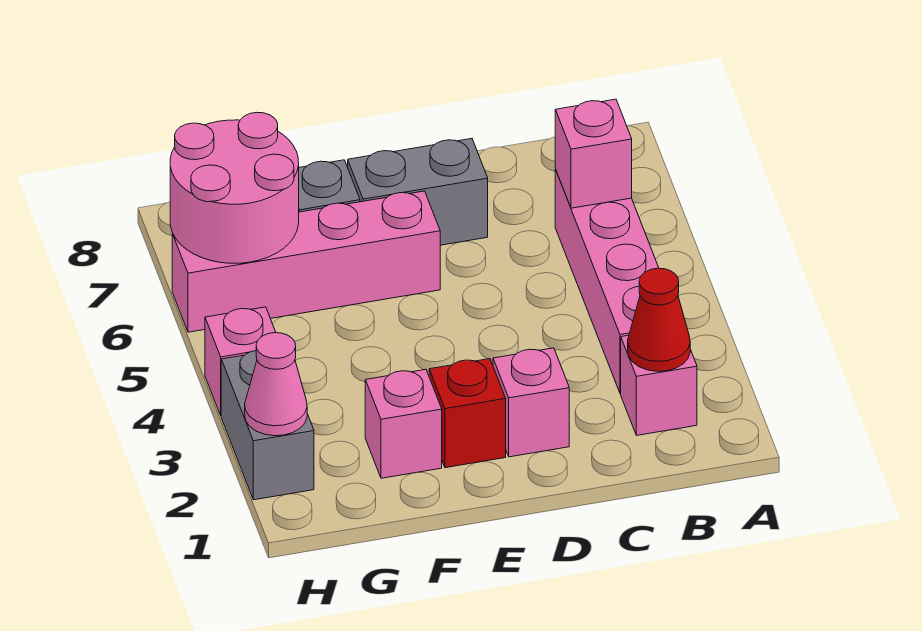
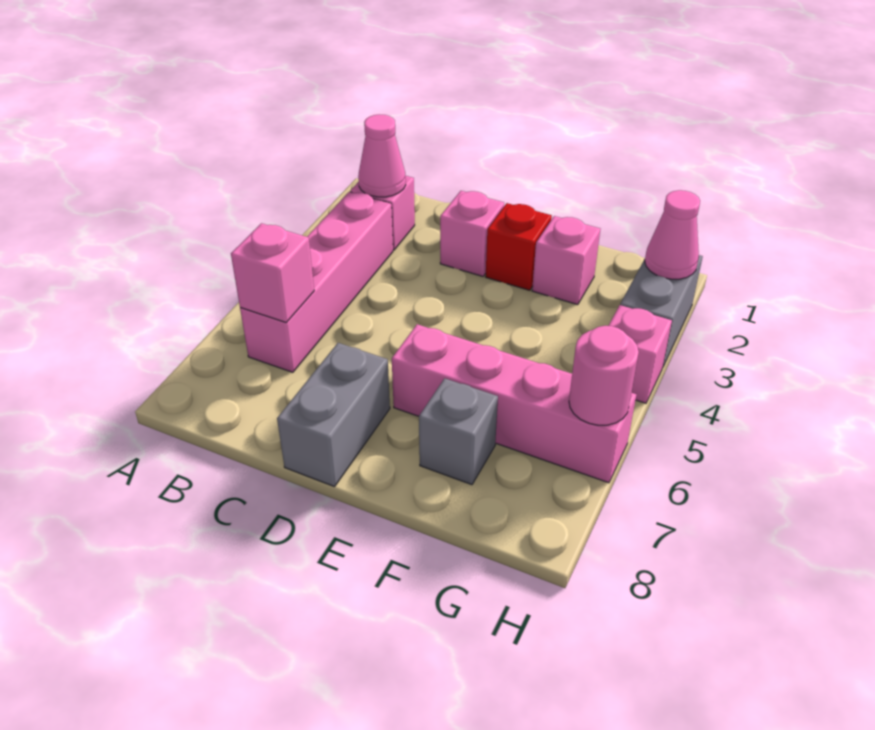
red cone B2 level 2 -> pink cone B2 level 2
grey brick D7:E7 level 1 -> grey brick D7:D8 level 1
pink round brick G6:H7 level 2 -> pink round brick H6 level 2

